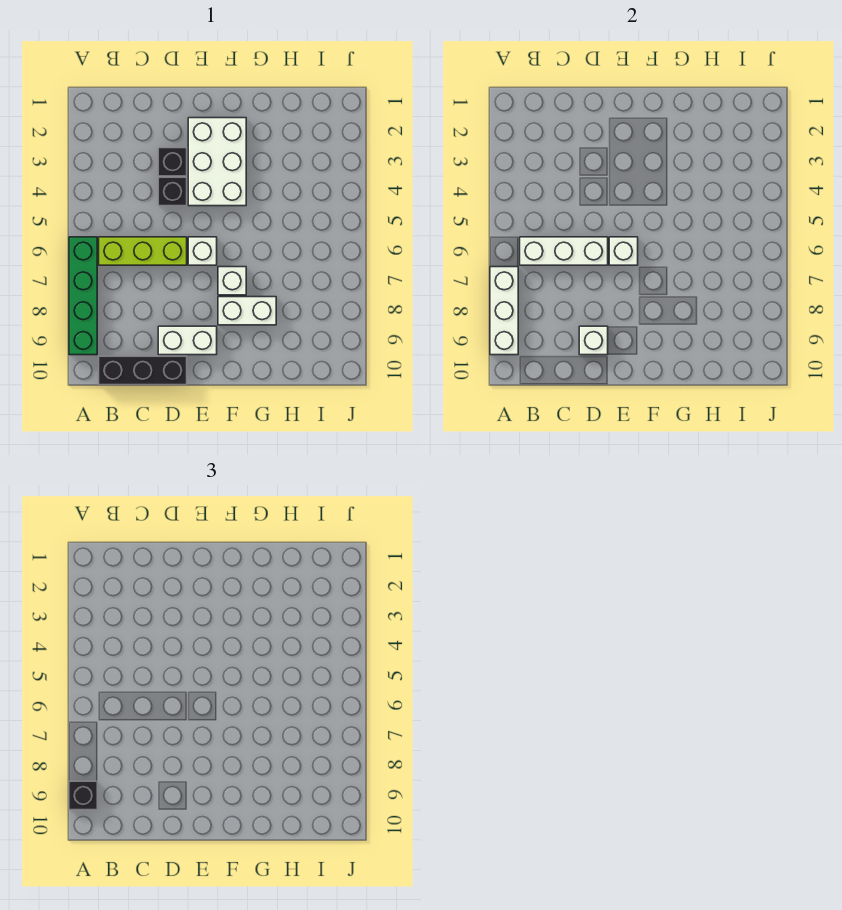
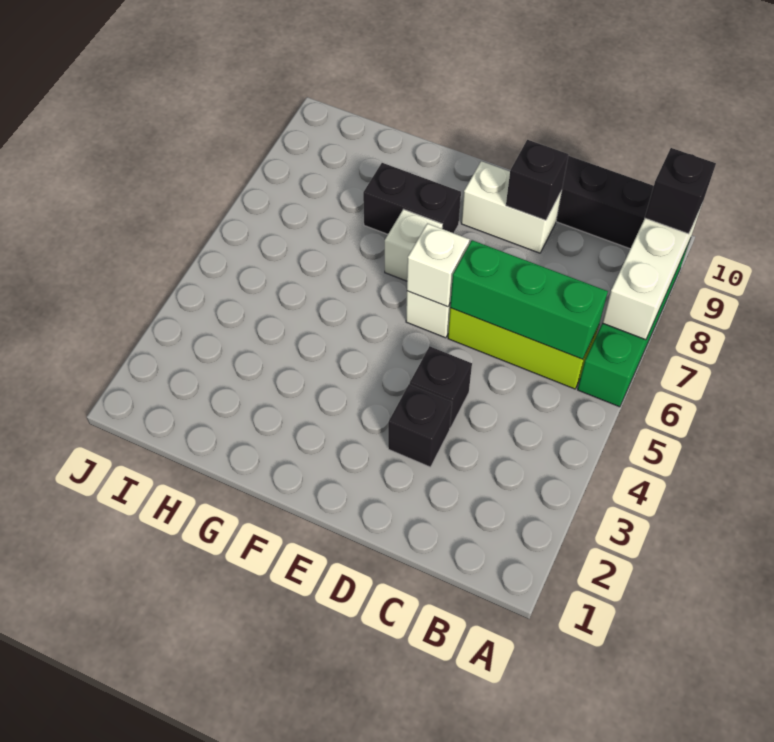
white brick B6:D6 level 2 -> green brick B6:D6 level 2
white brick D9 level 2 -> black brick D9 level 2
white brick E2:F4 level 1 -> none
white brick F8:G8 level 1 -> black brick F8:G8 level 1

